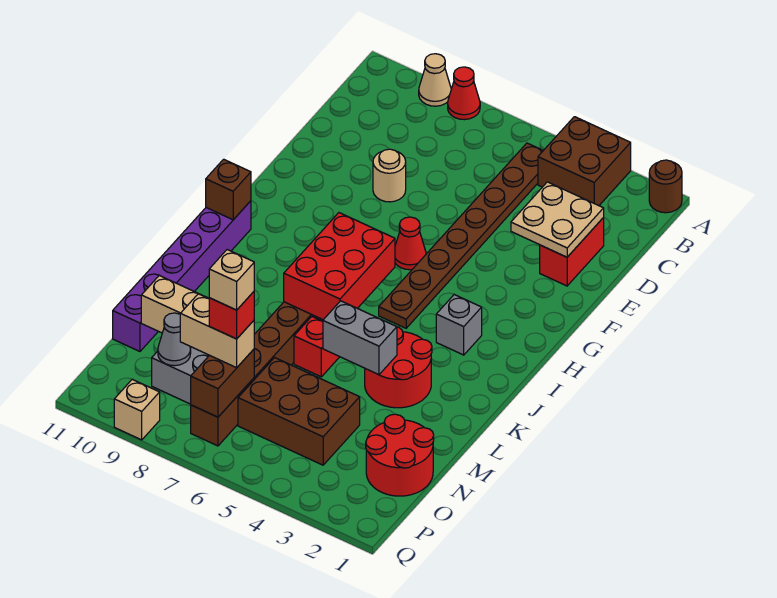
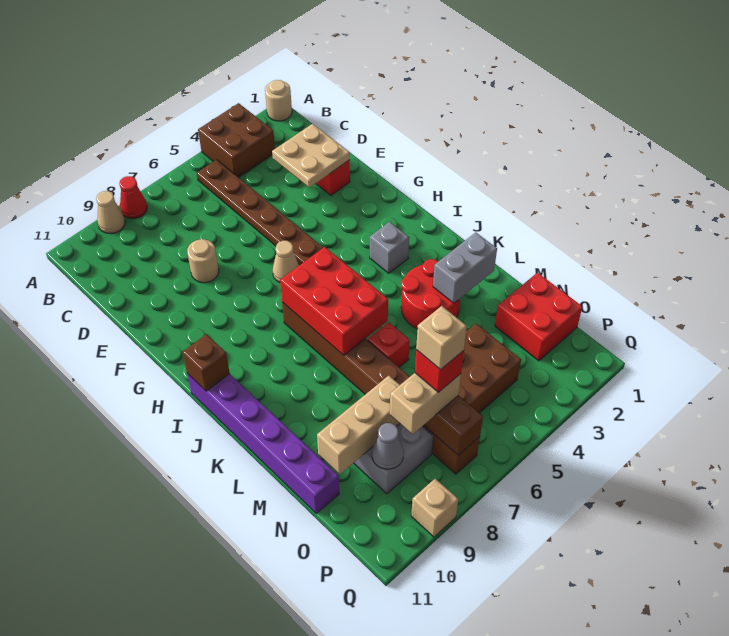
brown round brick A1 level 1 -> tan round brick A1 level 1
red cone G6 level 1 -> tan cone G6 level 1
grey brick L4:L5 level 2 -> grey brick L2:L3 level 2
red round brick N1:O2 level 1 -> red brick N1:O2 level 1

